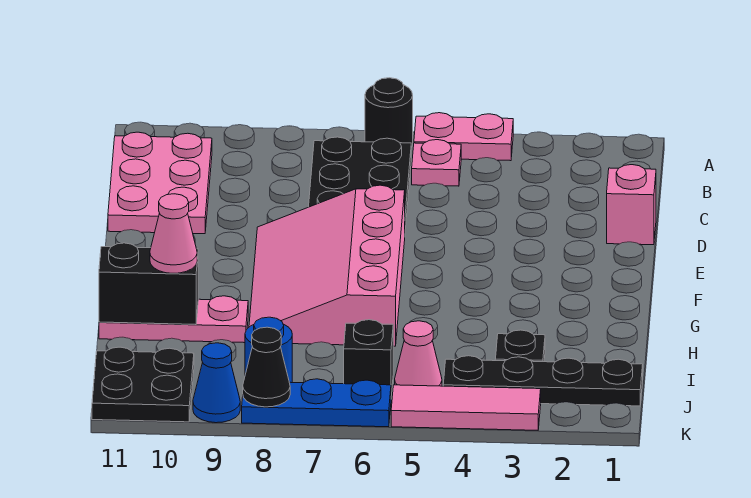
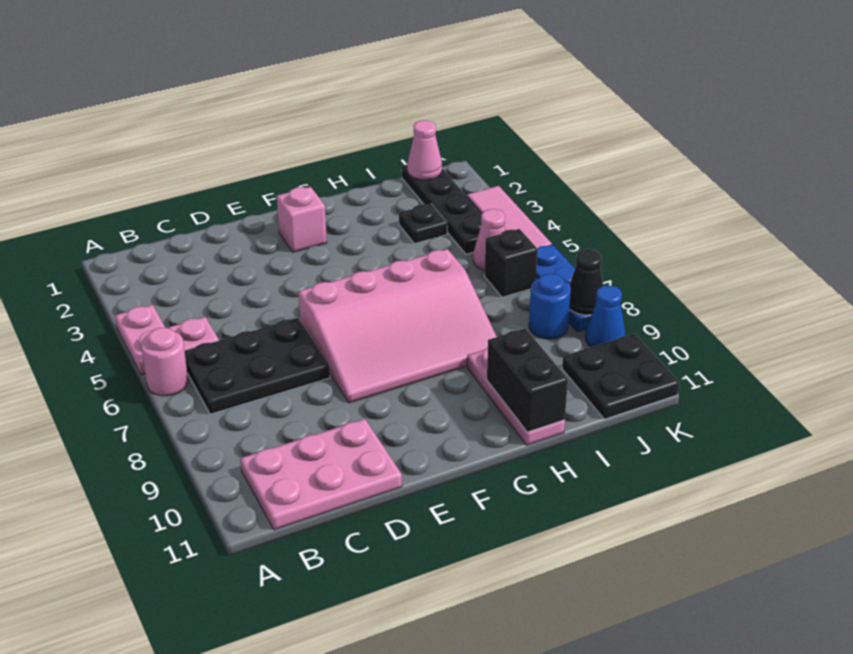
black round brick A6 level 1 -> pink round brick A6 level 1
pink brick D1 level 1 -> pink brick F2 level 1
pink cone H10 level 3 -> pink cone J1 level 2

